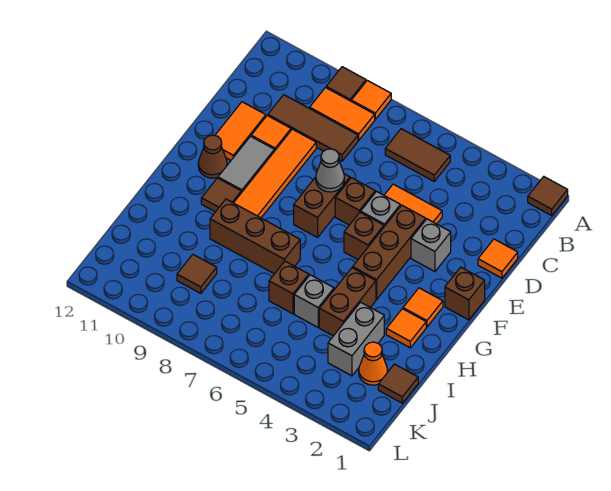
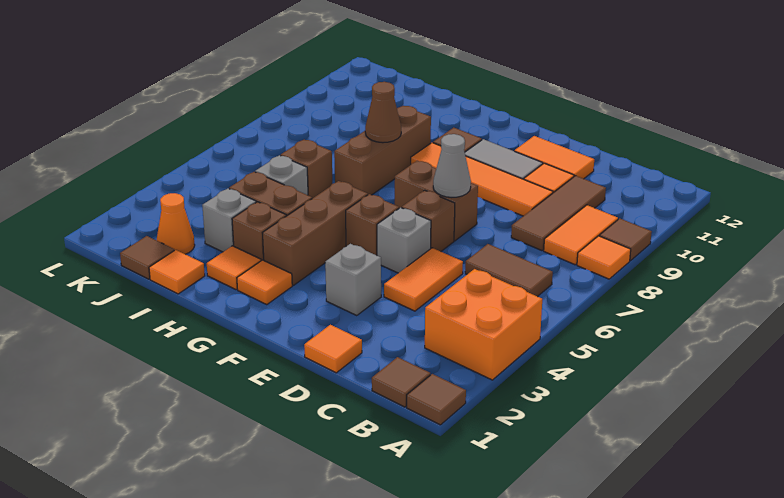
none -> orange brick A3:B4 level 1
brown tile B5:B6 level 1 -> brown tile B6:C6 level 1
brown brick E4:G4 level 1 -> brown brick G3:G5 level 1
brown brick F1 level 1 -> brown brick H3 level 1
brown cone F11 level 1 -> brown cone H8 level 2
none -> orange tile I1 level 1
grey brick I3:J3 level 1 -> grey brick I3 level 1
brown tile J9 level 1 -> brown tile B1 level 1

